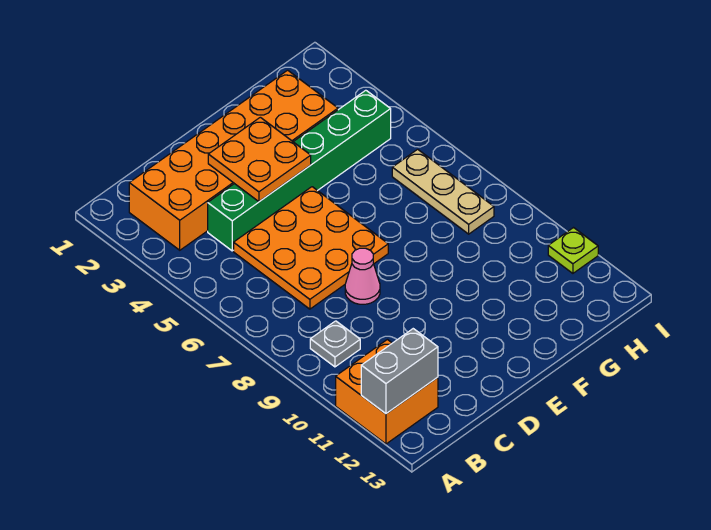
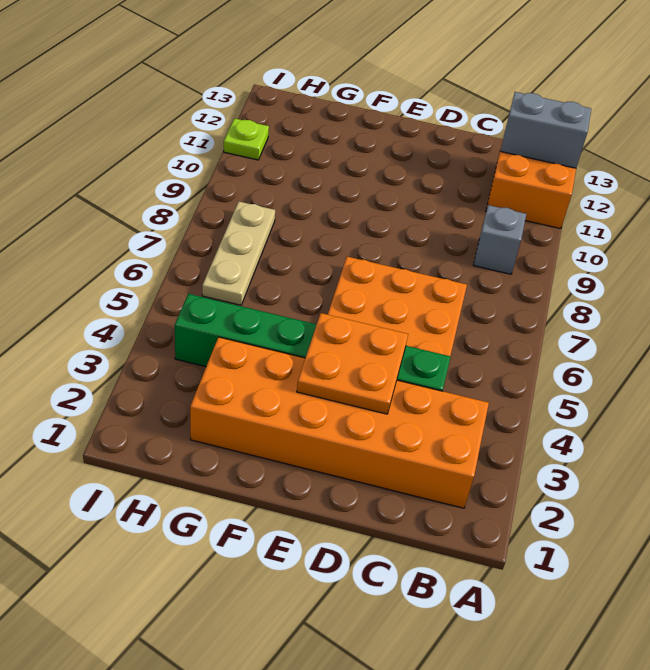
grey plate B9 level 1 -> grey brick B9 level 1
pink cone D8 level 1 -> none

